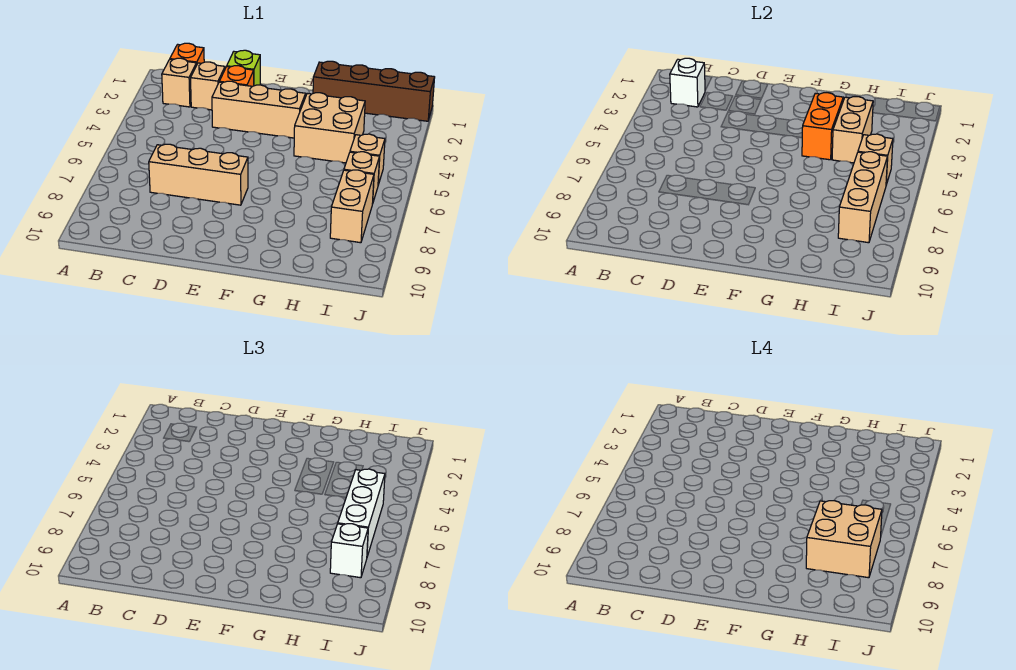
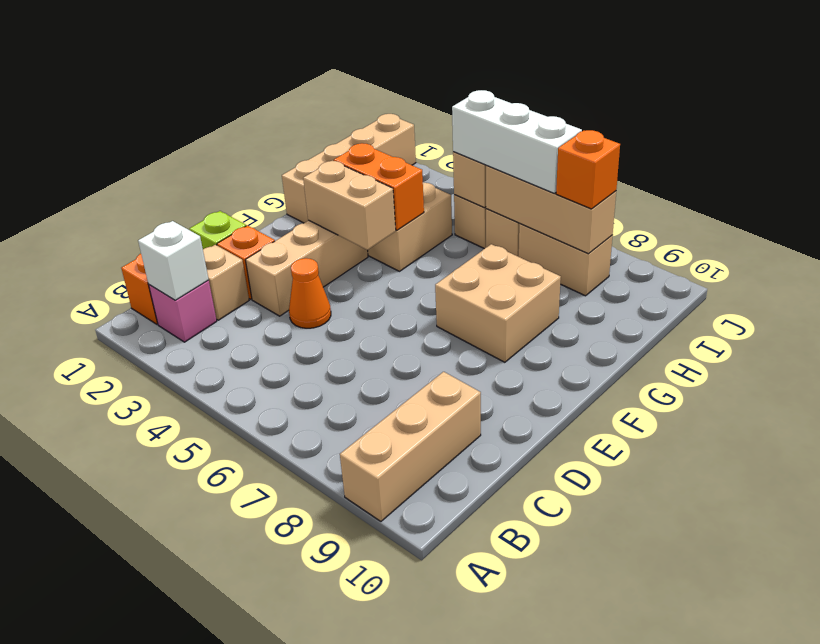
tan brick B2 level 1 -> pink brick B2 level 1
tan brick C7:E7 level 1 -> tan brick A9:C9 level 1
none -> orange cone D4 level 1
brown brick G1:J1 level 1 -> tan brick G1:J1 level 1
tan brick H3:H4 level 2 -> tan brick F3:F4 level 2
tan brick H7:I8 level 4 -> tan brick F7:G8 level 1
white brick I8 level 3 -> orange brick I8 level 3

